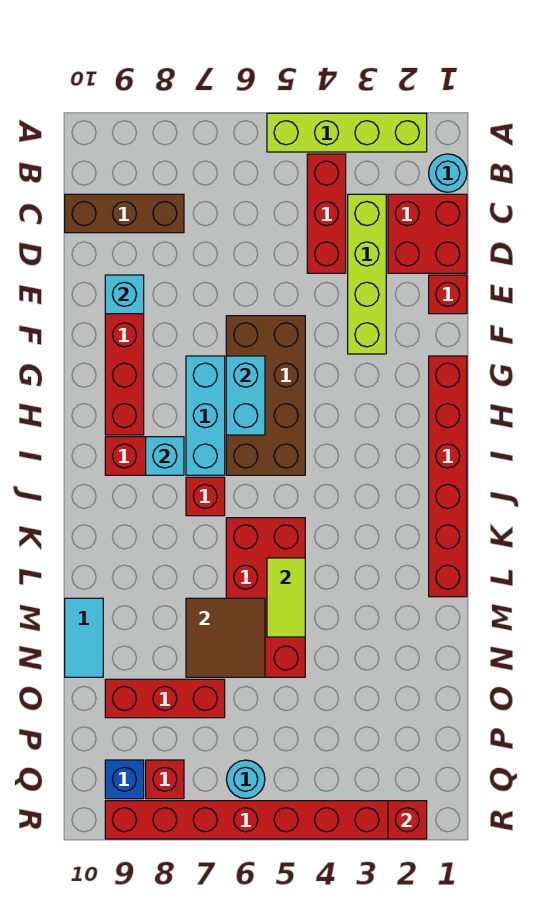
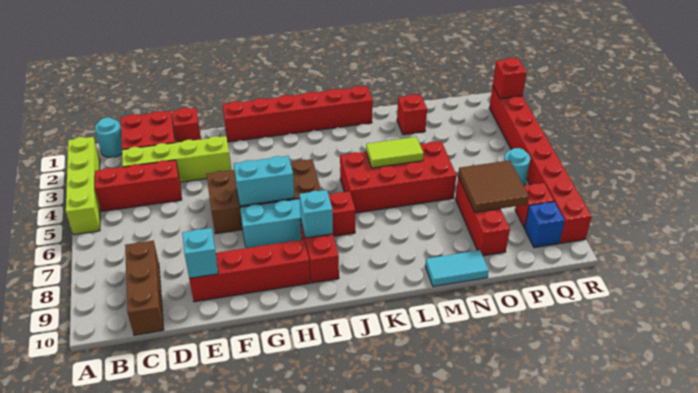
brown tile M6:N7 level 2 -> brown tile O7:P8 level 2
none -> red brick N2 level 1

